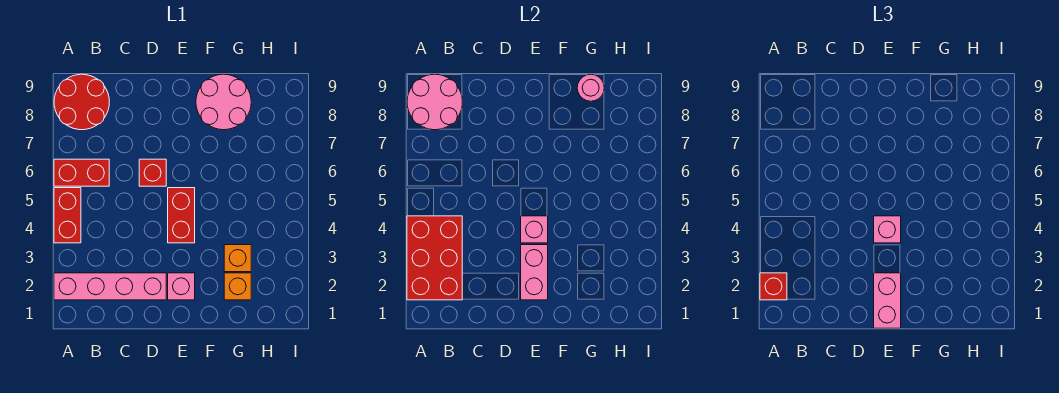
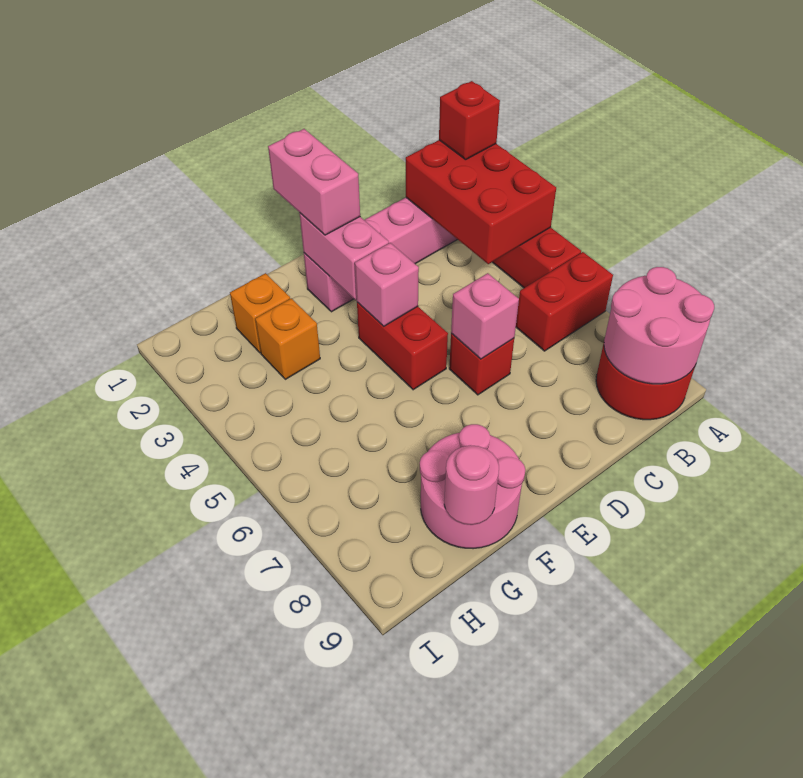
pink brick E4 level 3 -> pink brick D6 level 2

